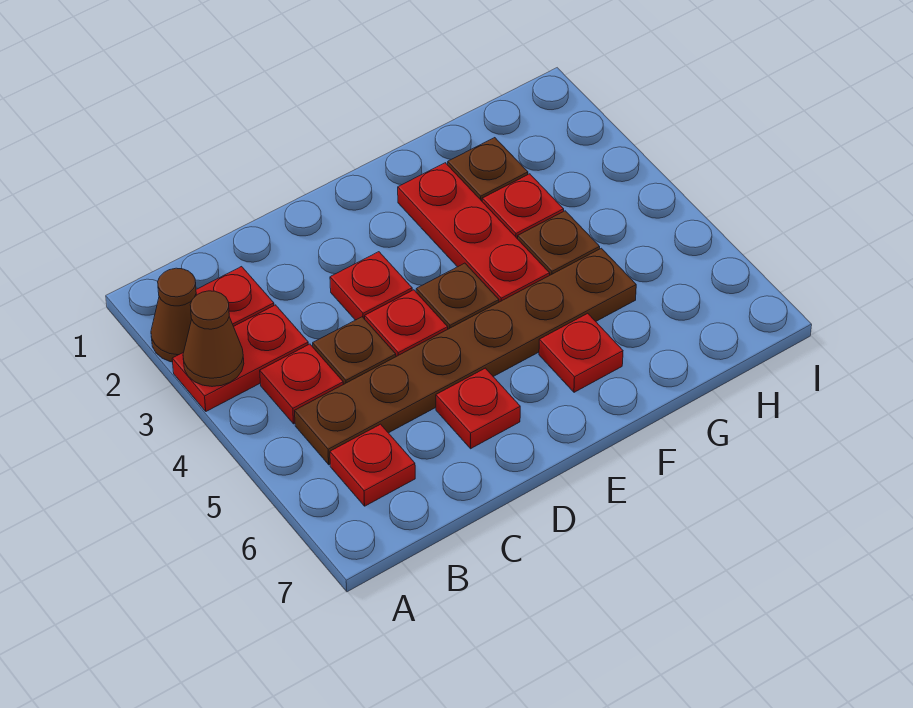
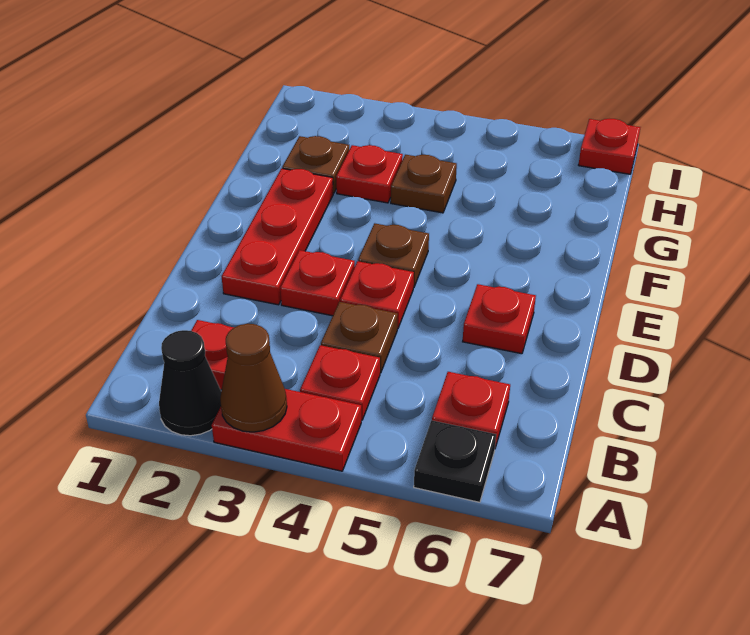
brown cone A2 level 1 -> black cone A2 level 1
red plate A3:B3 level 1 -> red plate A3:A4 level 1
none -> black plate A6 level 1
brown plate B5:G5 level 1 -> none
red plate F2:F4 level 1 -> red plate D2:F2 level 1
red plate F6 level 1 -> red plate I7 level 1

